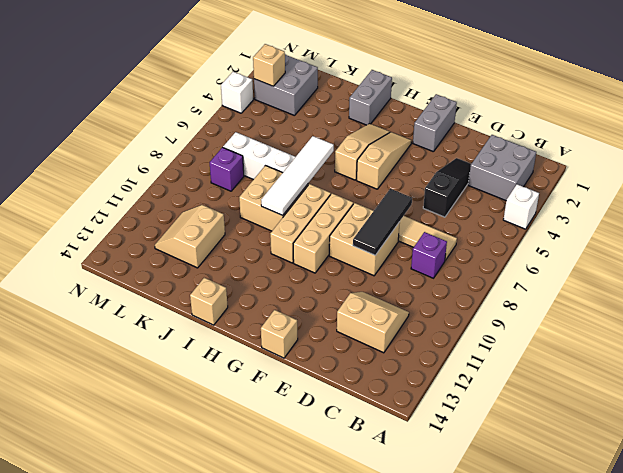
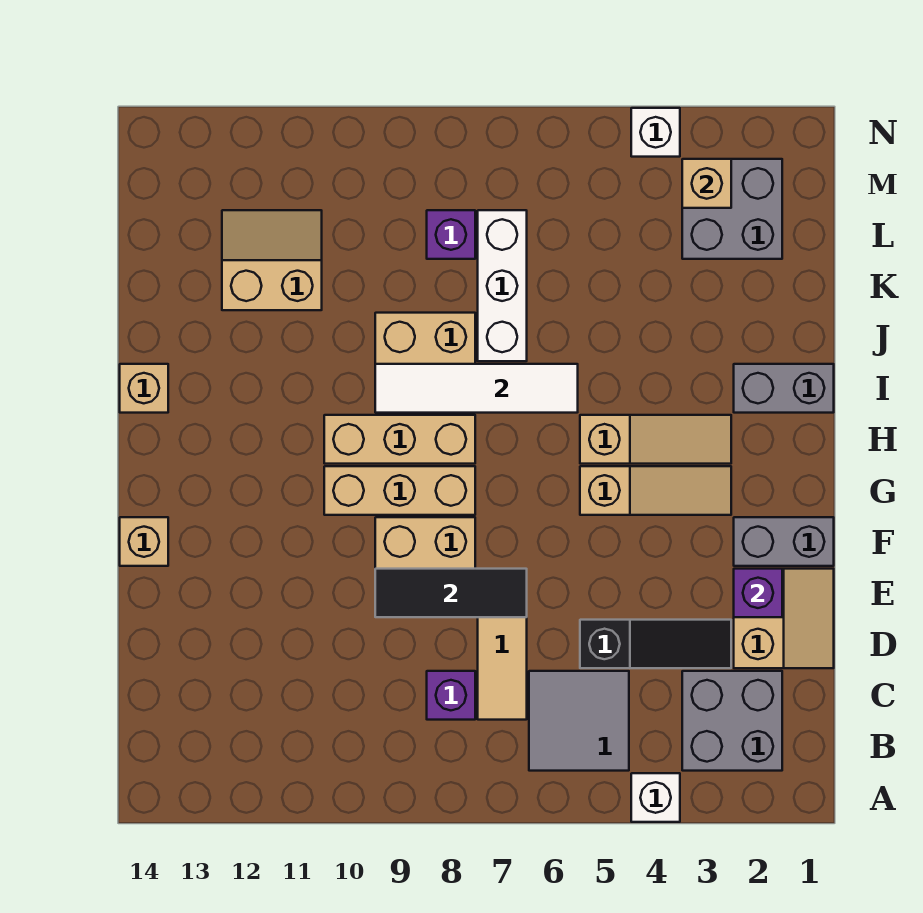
none -> grey tile B5:C6 level 1
tan slope C11:D12 level 1 top 12 -> tan slope D1:E2 level 1 top 2
none -> purple brick E2 level 2

